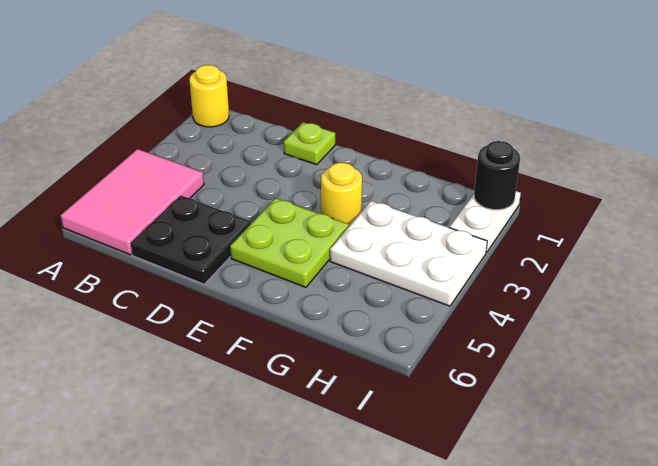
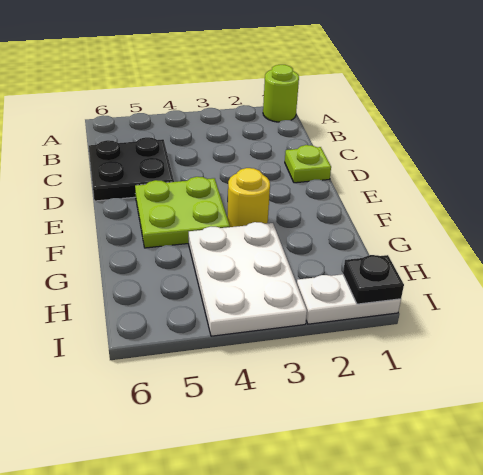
yellow round brick A1 level 1 -> lime round brick A1 level 1
pink tile A4:B6 level 1 -> none
black round brick I1 level 2 -> black plate I1 level 2

